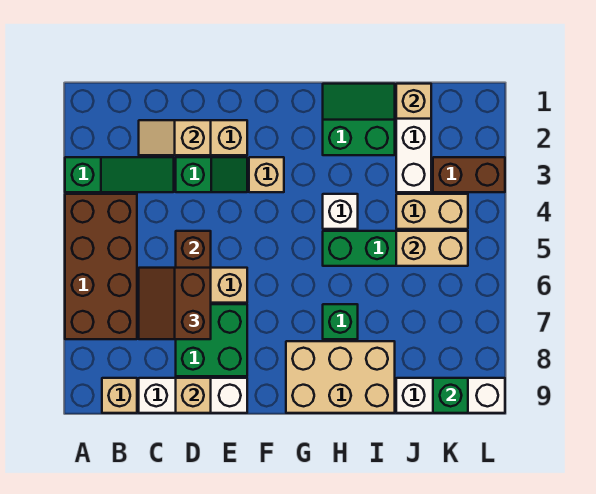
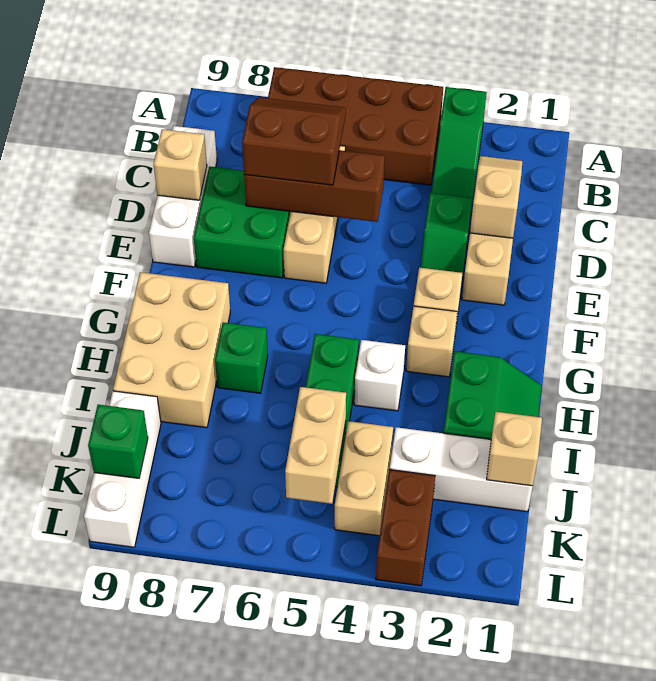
tan brick B9 level 1 -> tan brick G3 level 1

